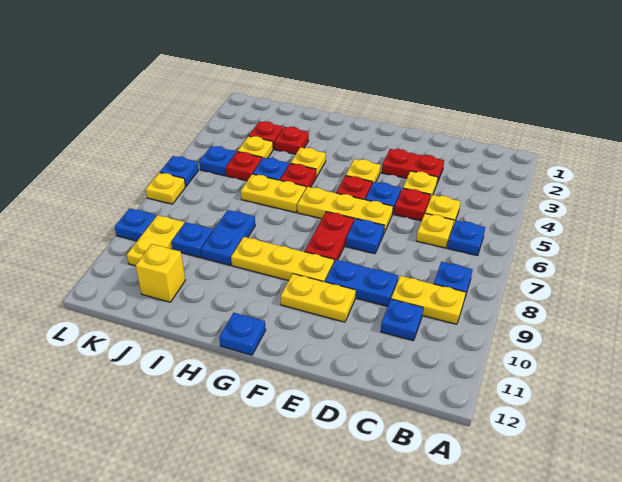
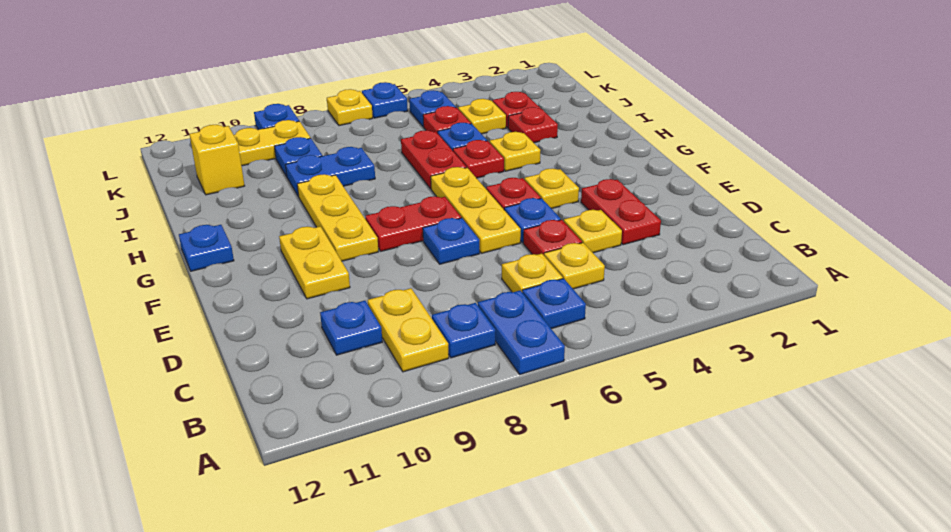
blue plate D9:E9 level 1 -> blue plate A7:B7 level 1
yellow plate H6:I6 level 1 -> red plate H6:I6 level 1

